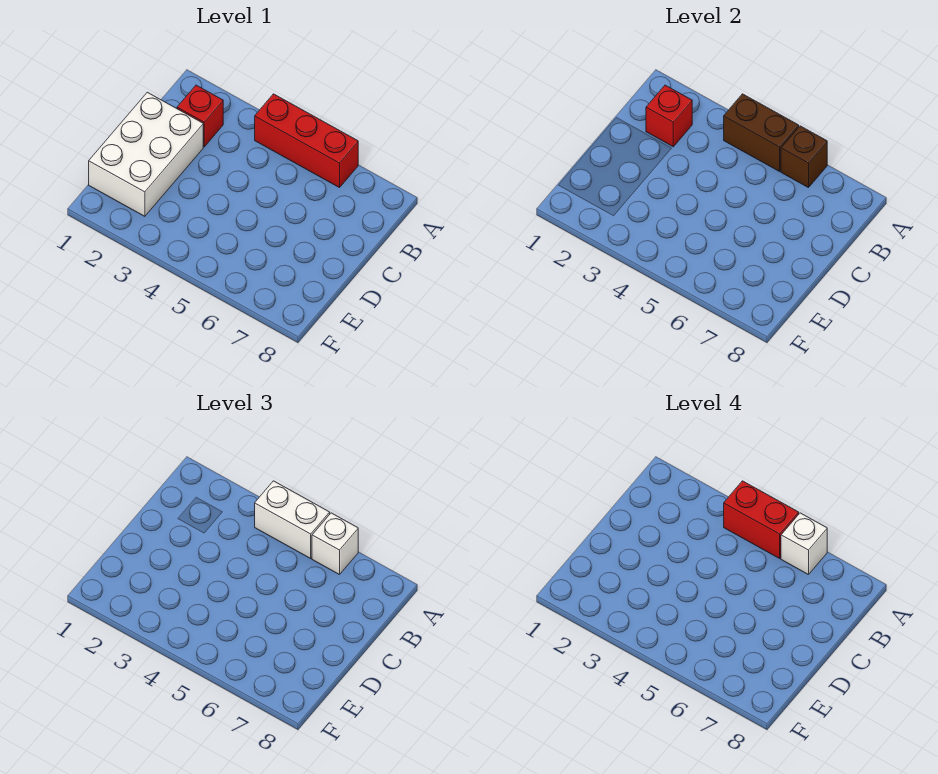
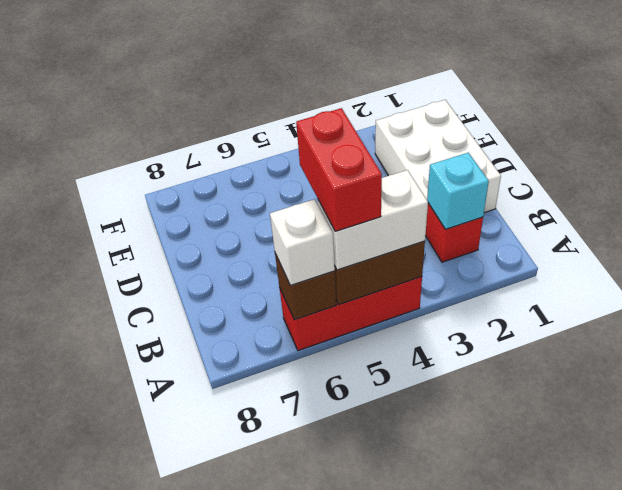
red brick A4:A5 level 4 -> red brick A5:B5 level 4
white brick A6 level 4 -> none
red brick B2 level 2 -> cyan brick B2 level 2

